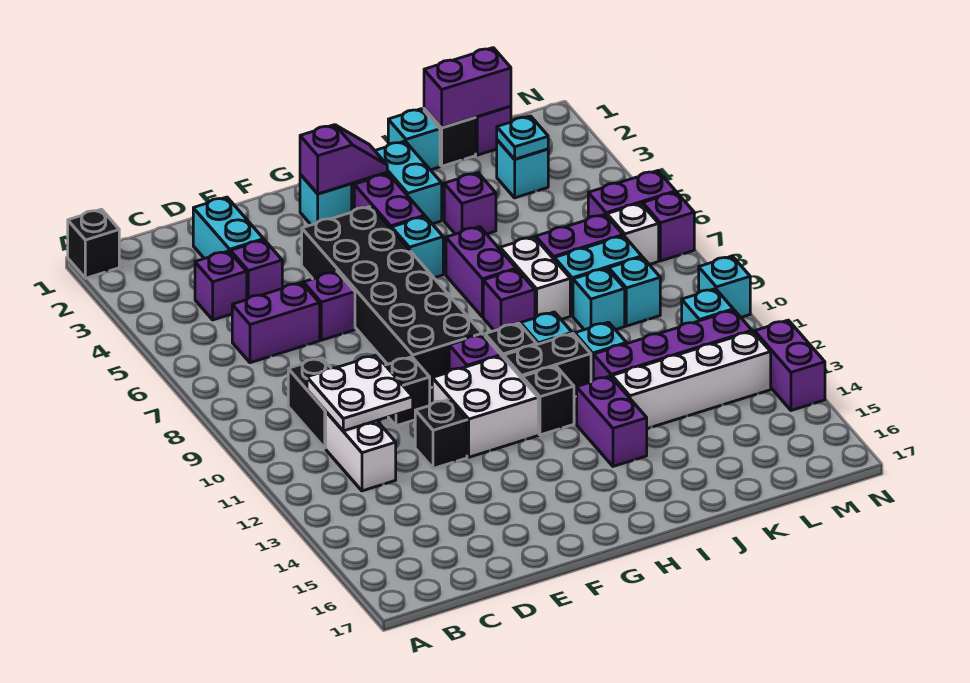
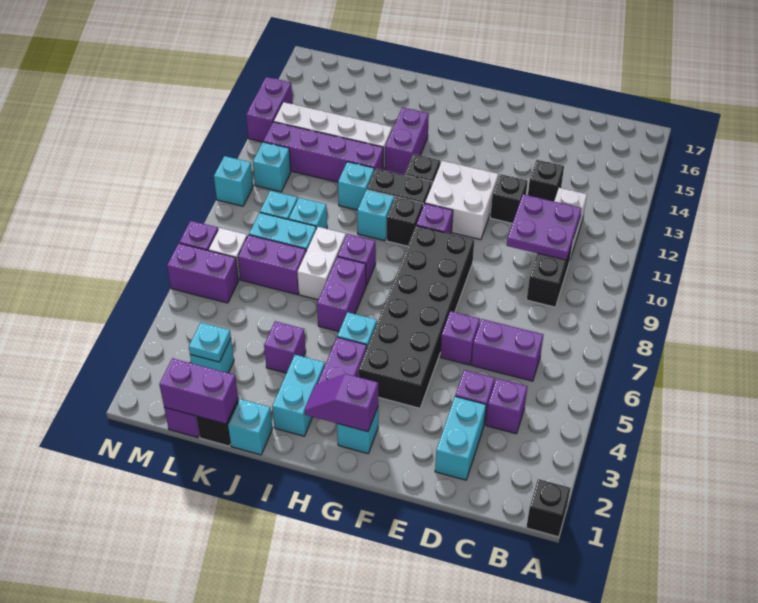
white plate C10:D11 level 2 -> purple plate C10:D11 level 2
black brick E10 level 1 -> black brick D13 level 1

